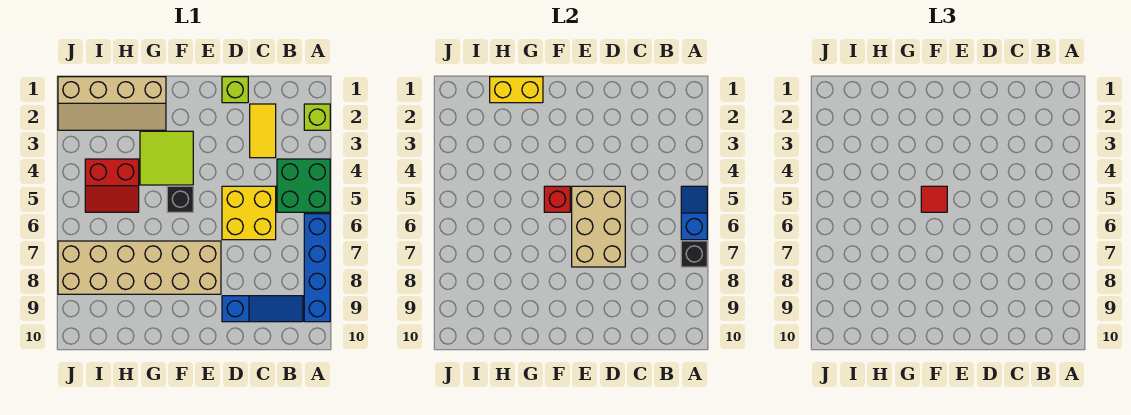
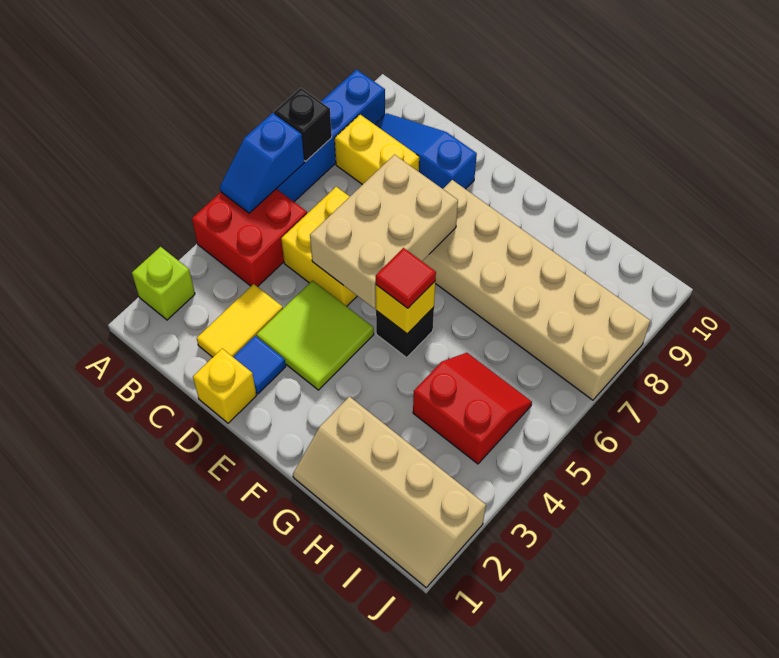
green brick A4:B5 level 1 -> red brick A4:B5 level 1
lime brick D1 level 1 -> yellow brick D1 level 1
none -> blue tile D2 level 1
lime tile F3:G4 level 1 -> lime tile D3:E4 level 1
red brick F5 level 2 -> yellow brick F5 level 2
tan slope G1:J2 level 1 top 1 -> tan slope G1:J2 level 1 top 2
yellow brick G1:H1 level 2 -> yellow brick B8:C8 level 1

